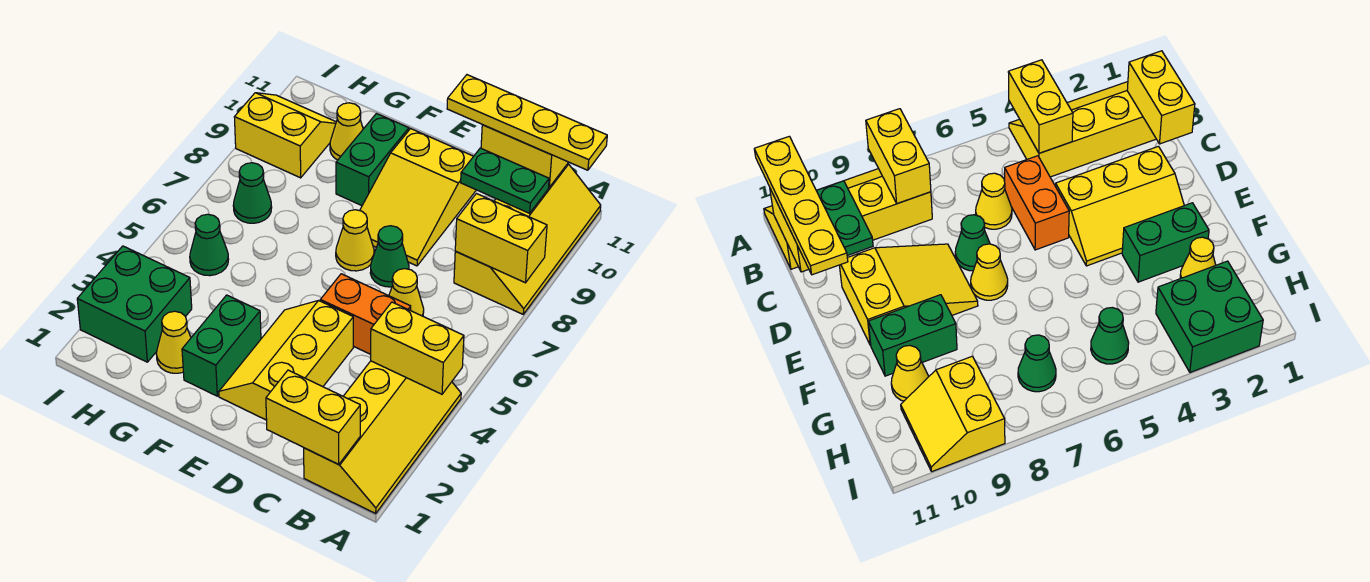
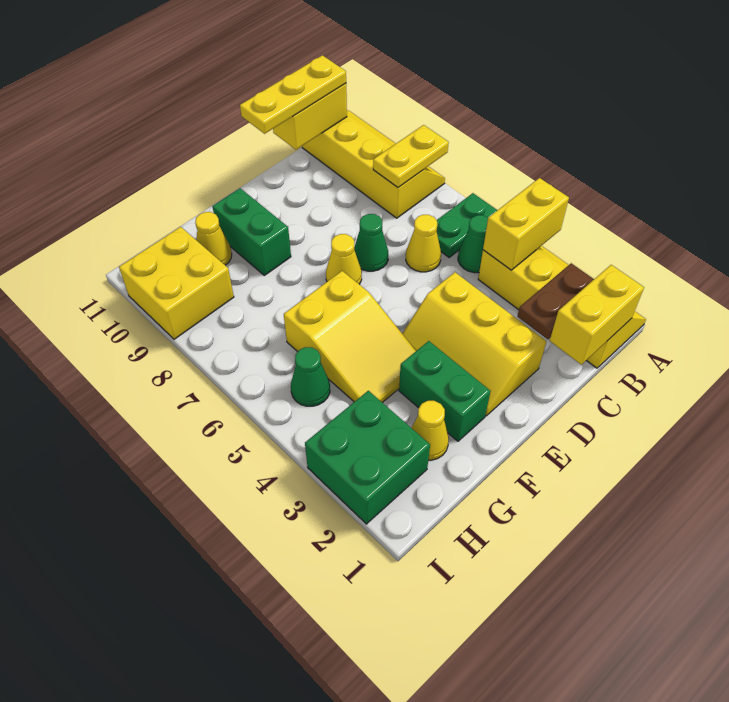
yellow brick A8:B8 level 2 -> yellow plate A8:B8 level 2
yellow plate A11:D11 level 3 -> yellow plate B11:D11 level 3
none -> brown plate B2:C2 level 2
green plate B10:C10 level 2 -> green plate A6:B6 level 1
orange brick C5:D5 level 1 -> none
yellow slope D8:E10 level 1 top 10 -> yellow slope F4:G6 level 1 top 6
green cone H7 level 1 -> green cone B5 level 1
yellow slope H9:I10 level 1 top 9 -> yellow brick H9:I10 level 1

